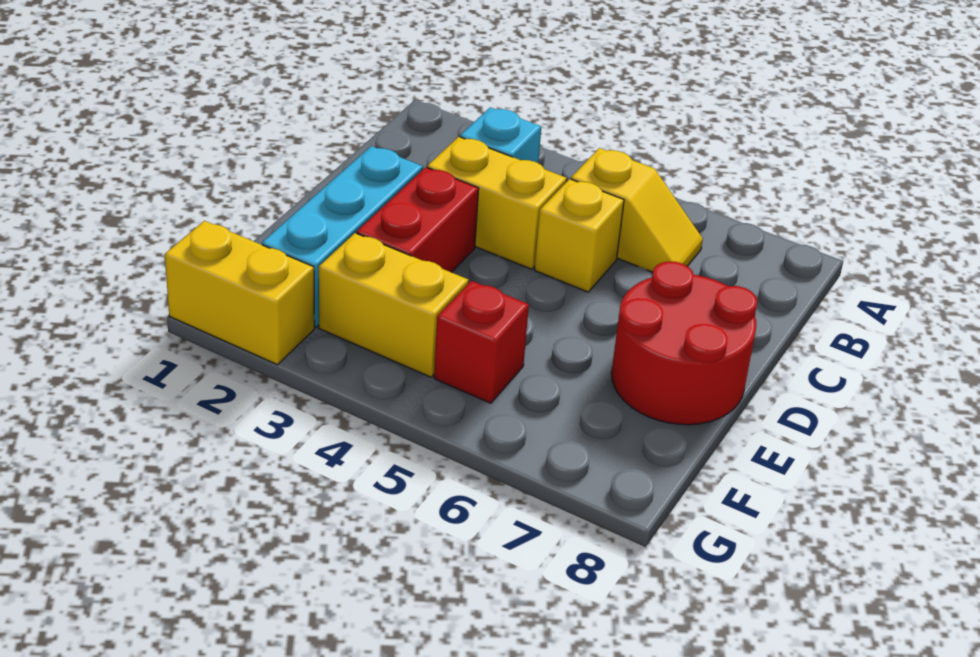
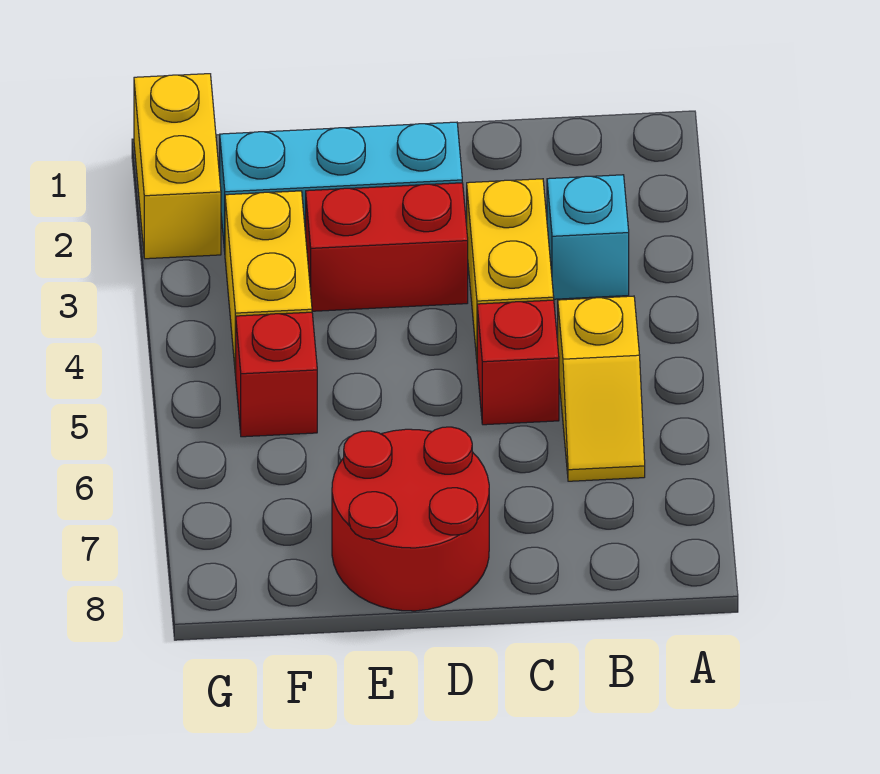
yellow brick C5 level 1 -> red brick C5 level 1

